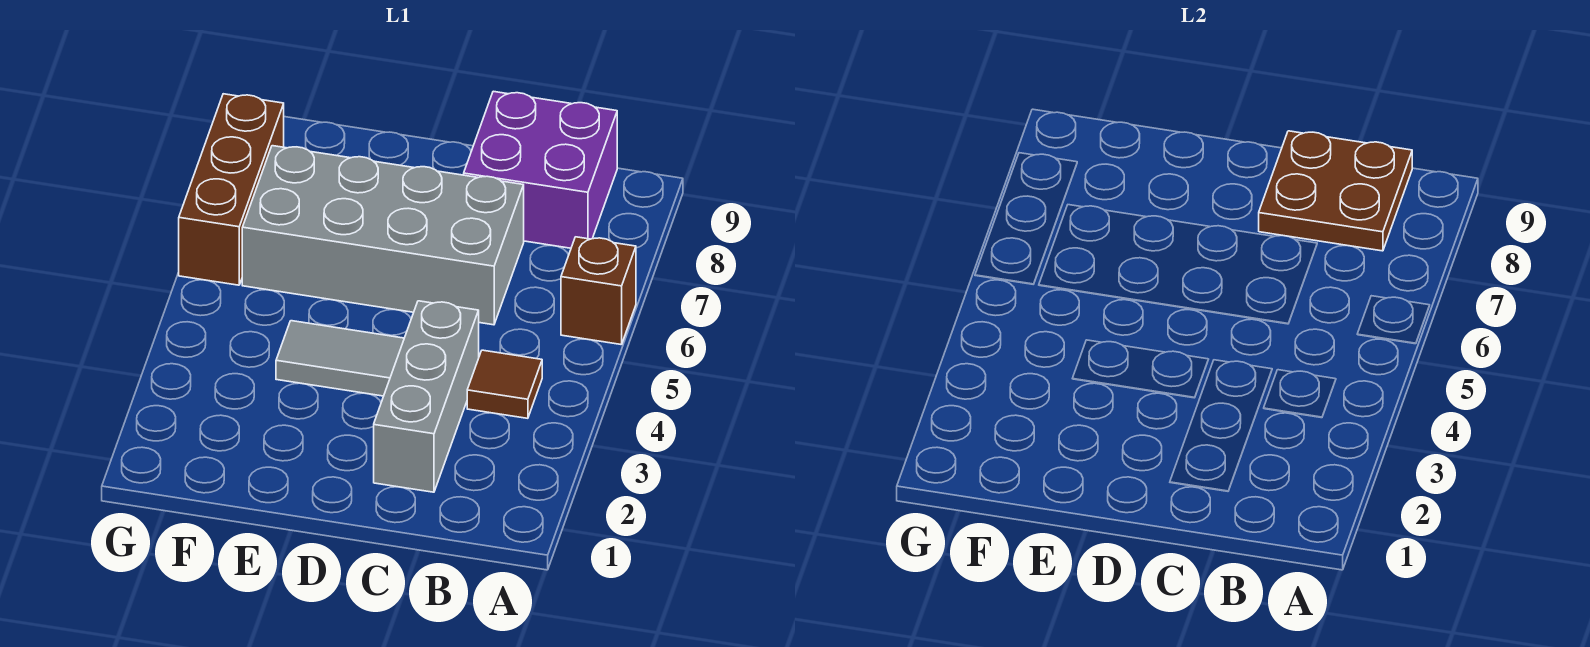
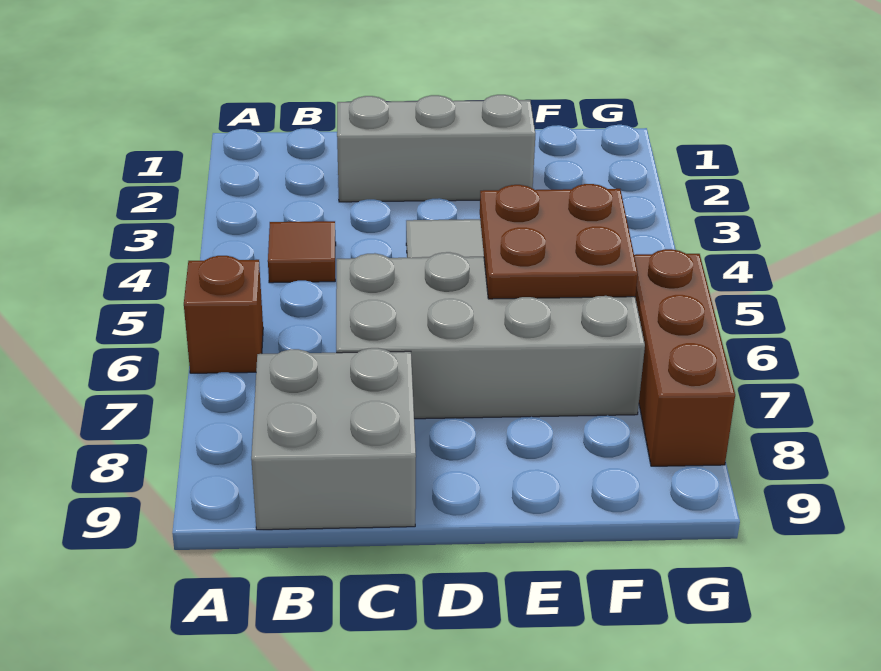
purple brick B8:C9 level 1 -> grey brick B8:C9 level 1
brown plate B8:C9 level 2 -> brown plate E5:F6 level 2
grey brick C2:C4 level 1 -> grey brick C2:E2 level 1

